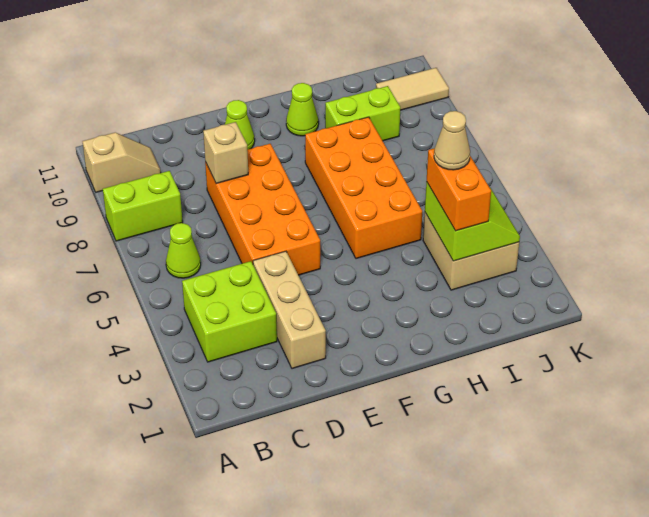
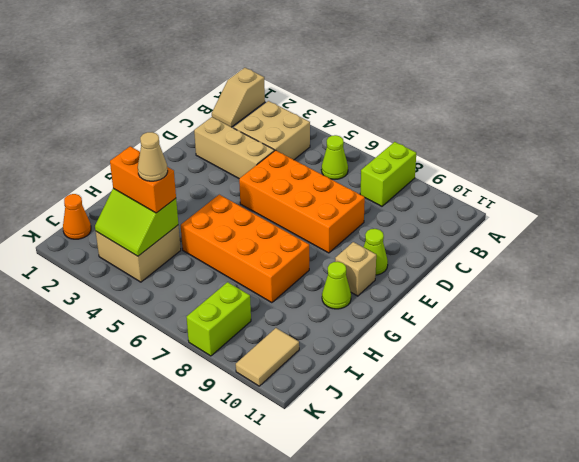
tan slope A10:B10 level 1 top A -> tan slope A1:B1 level 1 top A
lime brick B3:C4 level 1 -> tan brick B3:C4 level 1
tan brick D8 level 2 -> tan brick F10 level 1
lime brick H9:I9 level 1 -> lime brick J8:K8 level 1
none -> orange cone J1 level 1

